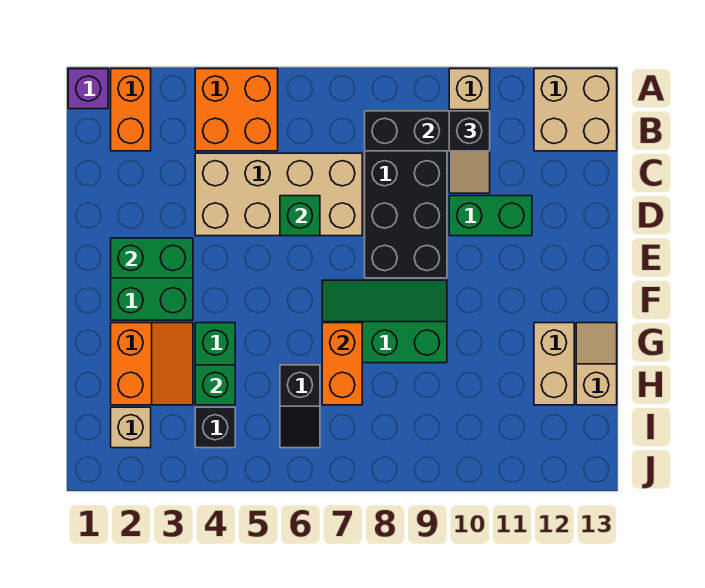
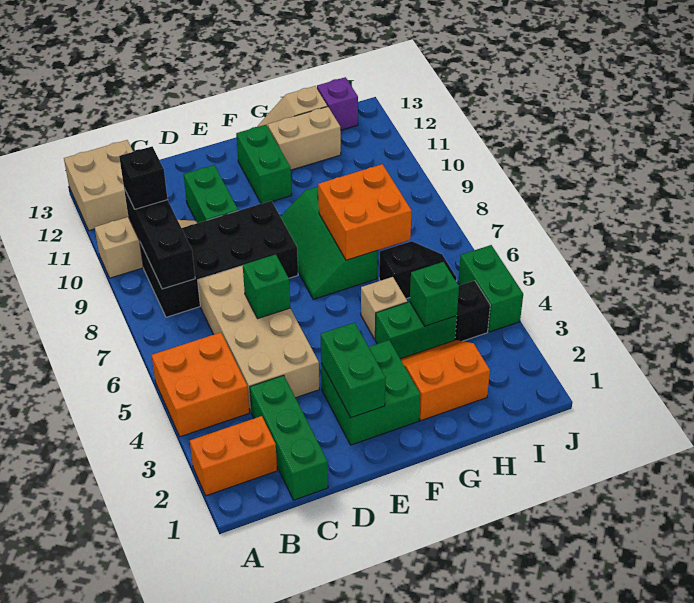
purple brick A1 level 1 -> purple brick I13 level 1
none -> green brick C1:C3 level 1
none -> green brick F11:F12 level 1
orange brick G7:H7 level 2 -> orange brick G7:H8 level 2
tan brick I2 level 1 -> tan brick G5 level 1
none -> green brick J4:J5 level 1

